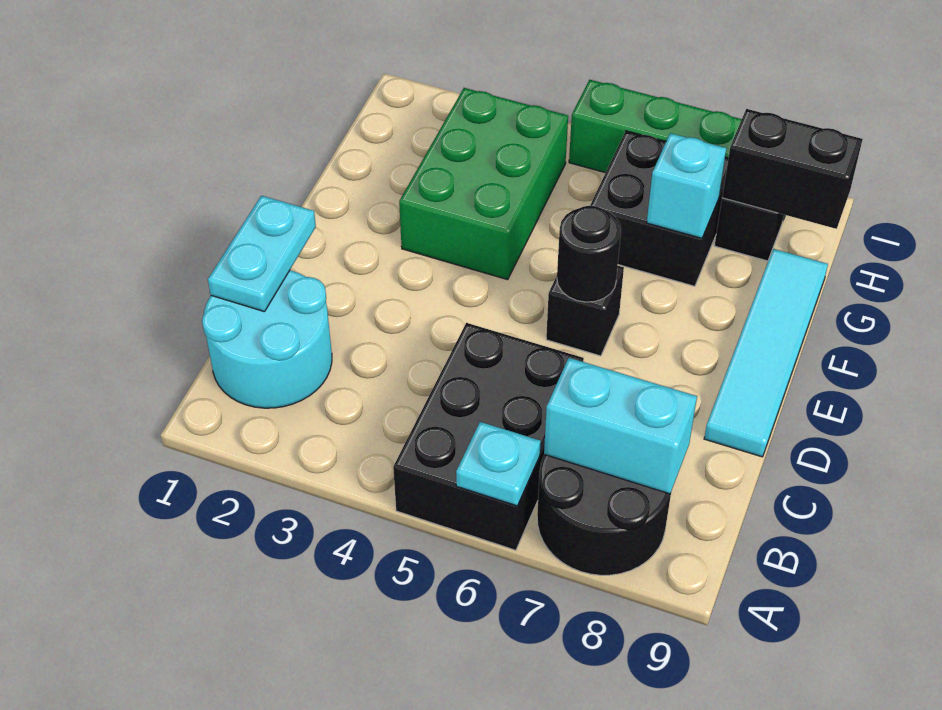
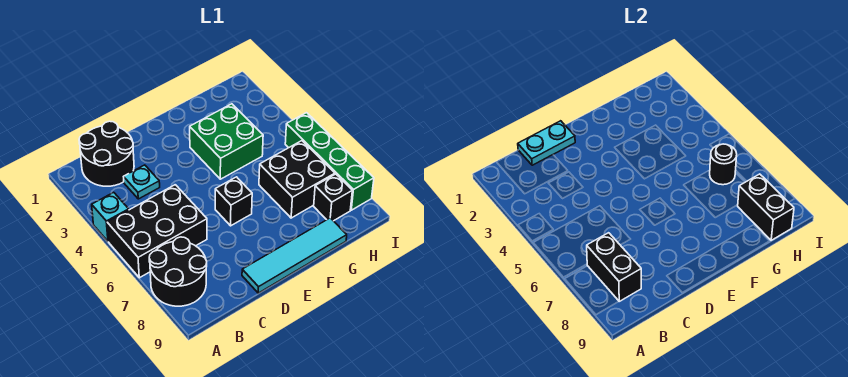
cyan plate A6 level 2 -> cyan plate C3 level 1
cyan round brick B1:C2 level 1 -> black round brick B1:C2 level 1
cyan brick B7:B8 level 2 -> black brick B7:B8 level 2
black round brick E6 level 2 -> black round brick H6 level 2
green brick F3:H4 level 1 -> green brick F3:G4 level 1
cyan brick G7 level 2 -> cyan brick A4 level 1

